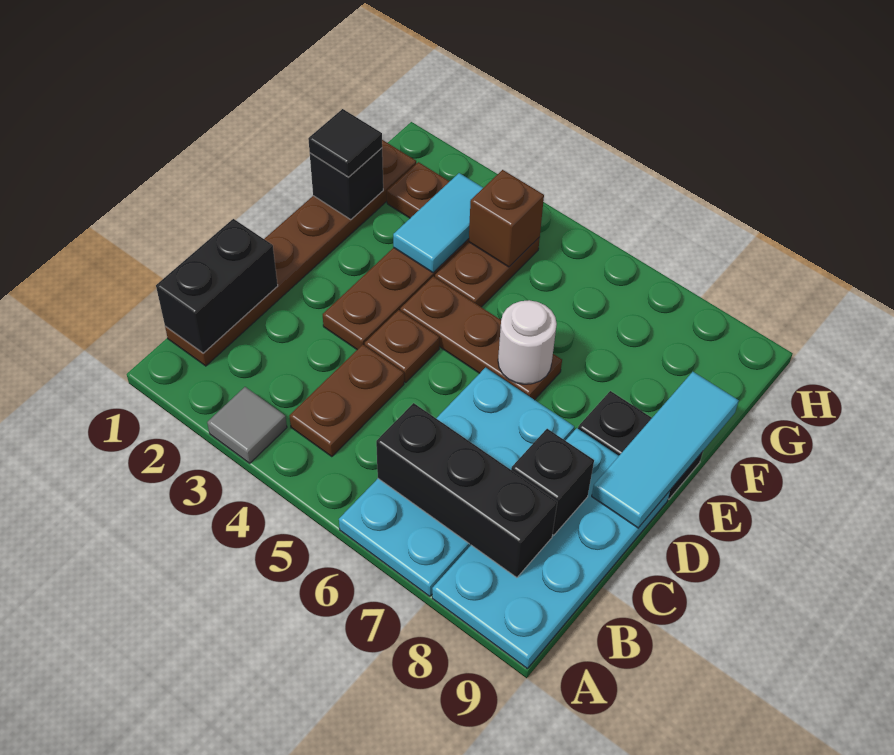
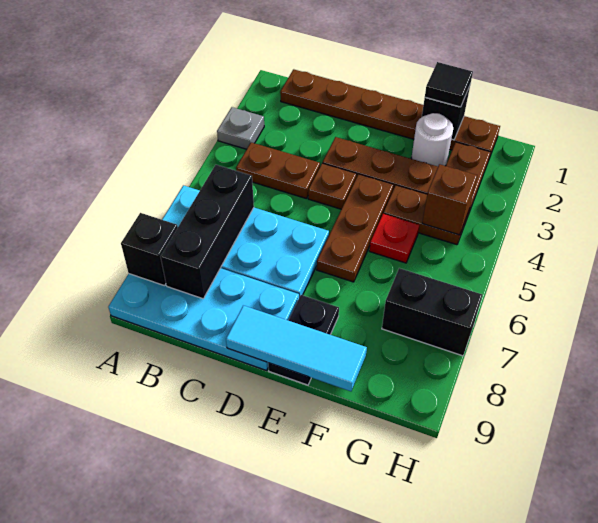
grey tile A3 level 1 -> grey plate A3 level 1
black brick B1:C1 level 2 -> black brick G7:H7 level 1
black brick C8 level 2 -> black brick A8 level 2
white round brick E6 level 2 -> white round brick F2 level 1
cyan tile F3:G3 level 2 -> none
none -> red plate F5 level 1

